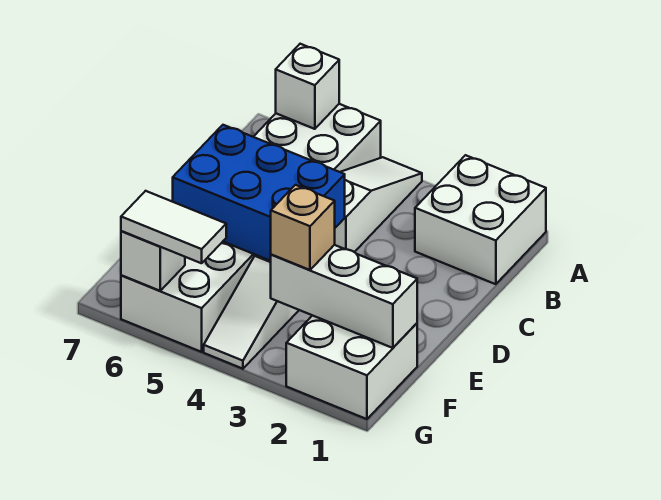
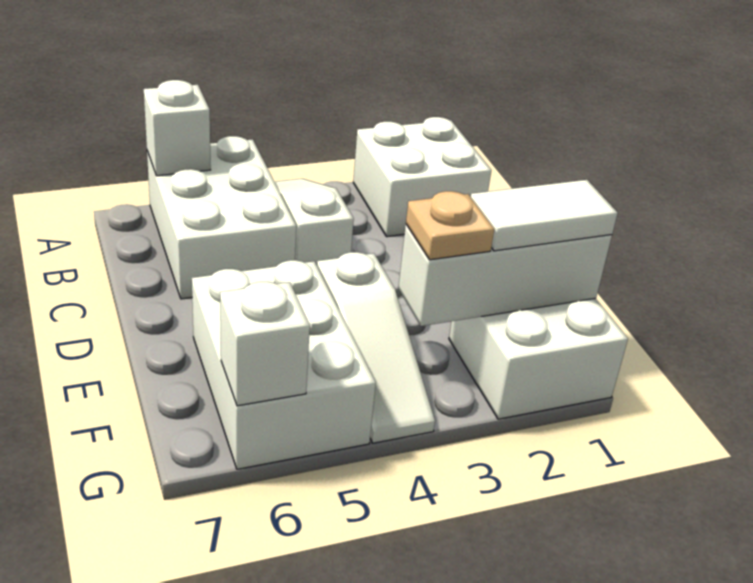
blue brick D4:E6 level 2 -> none
tan brick F3 level 3 -> tan plate F3 level 3
white tile G5:G6 level 3 -> white tile F1:F2 level 3

